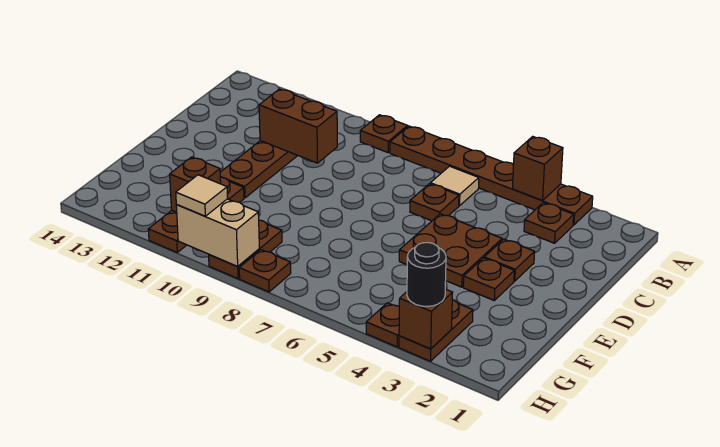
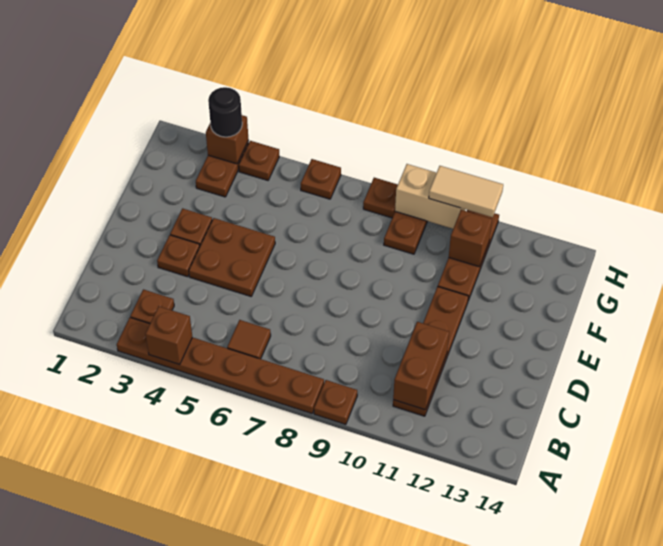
tan tile B6 level 1 -> brown tile B6 level 1
brown plate C6 level 1 -> brown plate H6 level 1
brown brick C10:C11 level 2 -> brown brick B11:C11 level 2
tan tile H10 level 3 -> tan tile H10:H11 level 3

